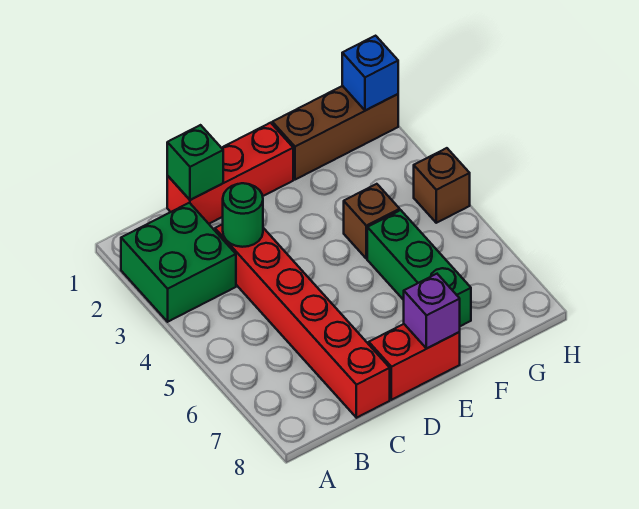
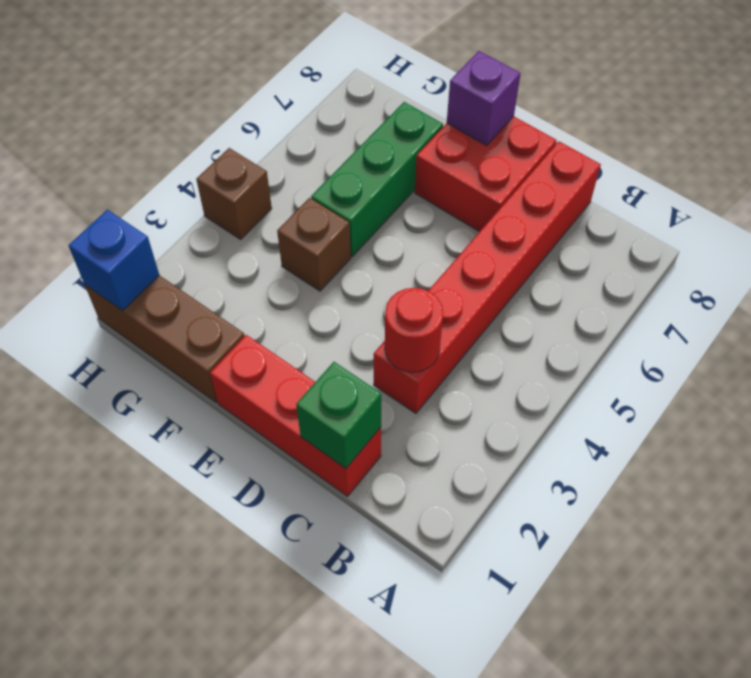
green brick A2:B3 level 1 -> none
green round brick C3 level 2 -> red round brick C3 level 2
red brick D8:E8 level 1 -> red brick D7:E8 level 1

